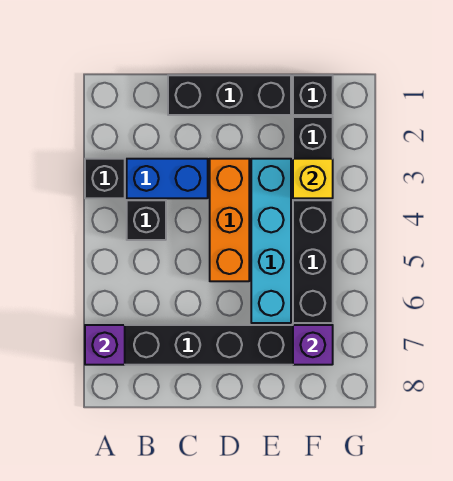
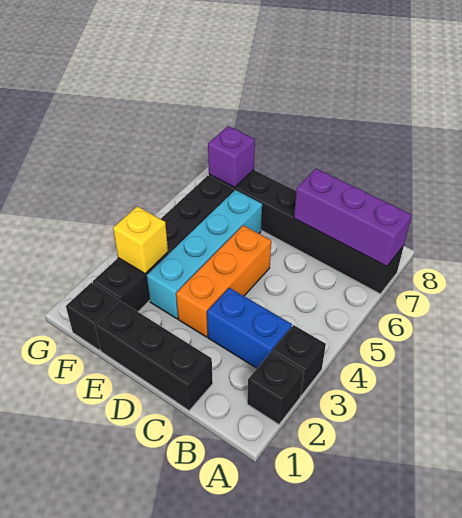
purple brick A7 level 2 -> purple brick A7:C7 level 2
black brick B4 level 1 -> black brick A2 level 1

